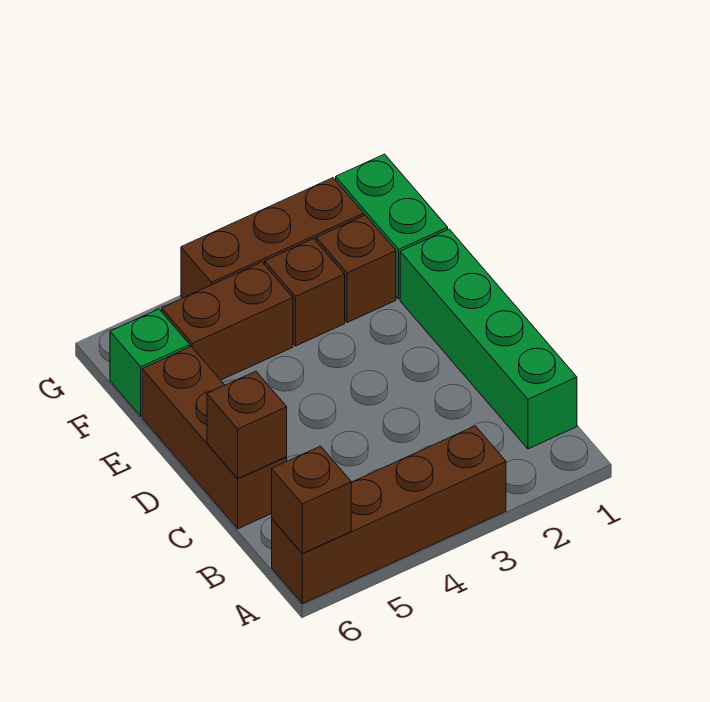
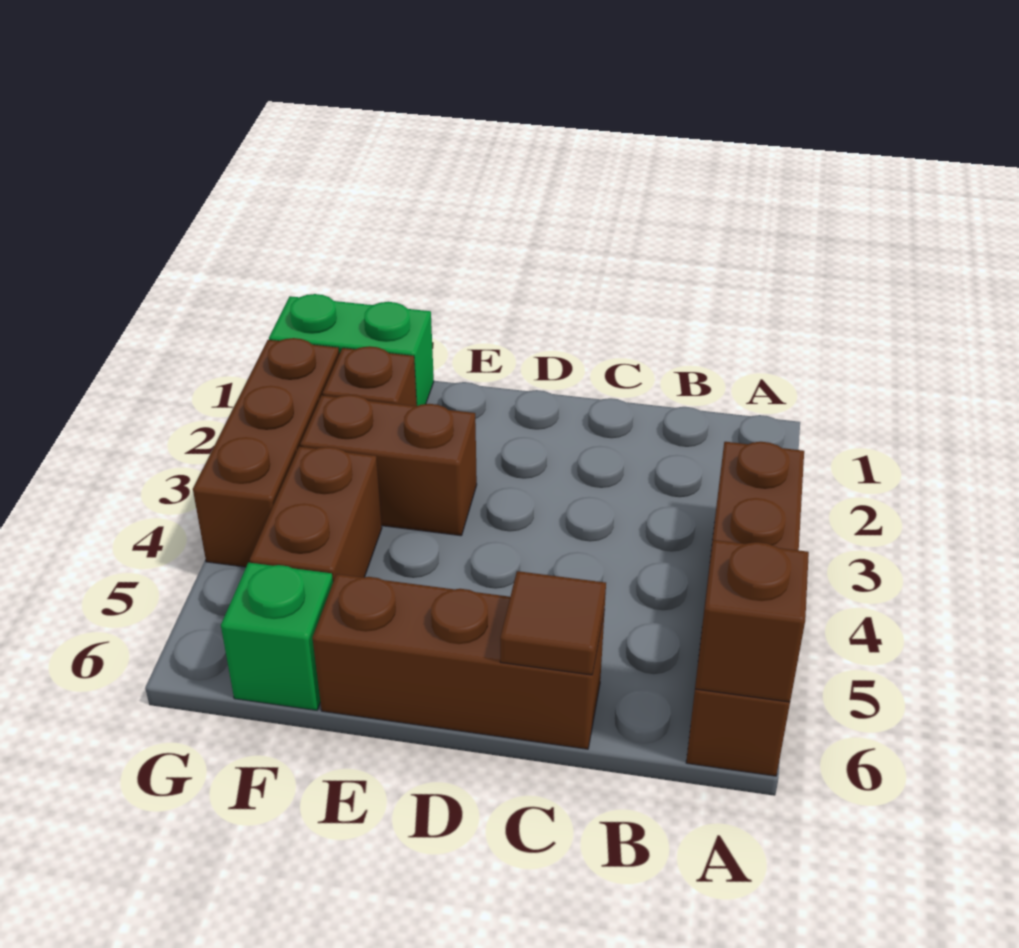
green brick B1:E1 level 1 -> none
brown brick C6 level 2 -> brown tile C6 level 2
brown brick F3 level 1 -> brown brick E3:F3 level 1

